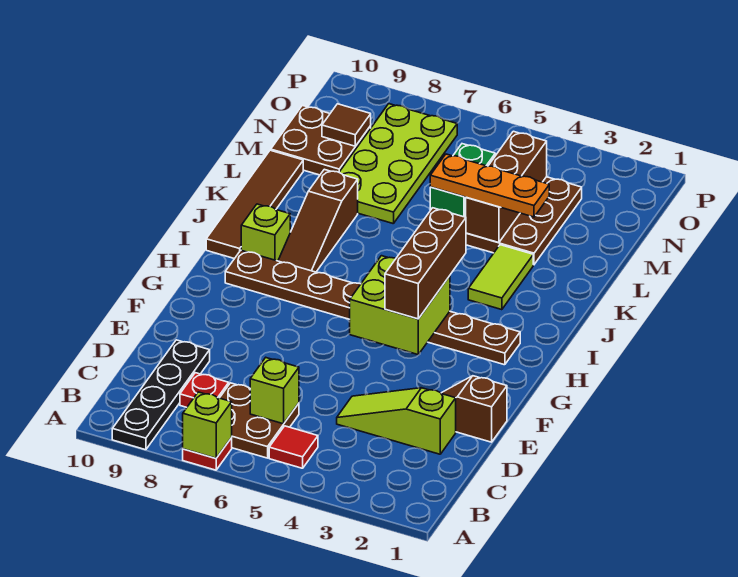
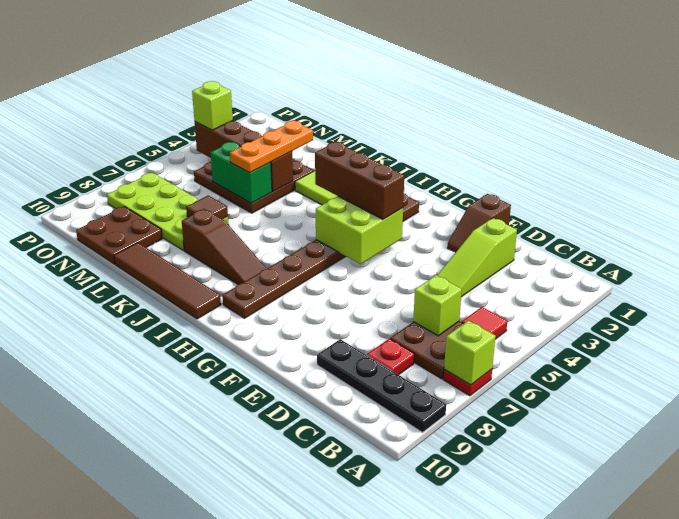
lime brick I9 level 1 -> lime brick O4 level 3
brown brick L4:N4 level 2 -> brown brick L4:O4 level 2
brown tile N9 level 2 -> brown tile L7 level 2

